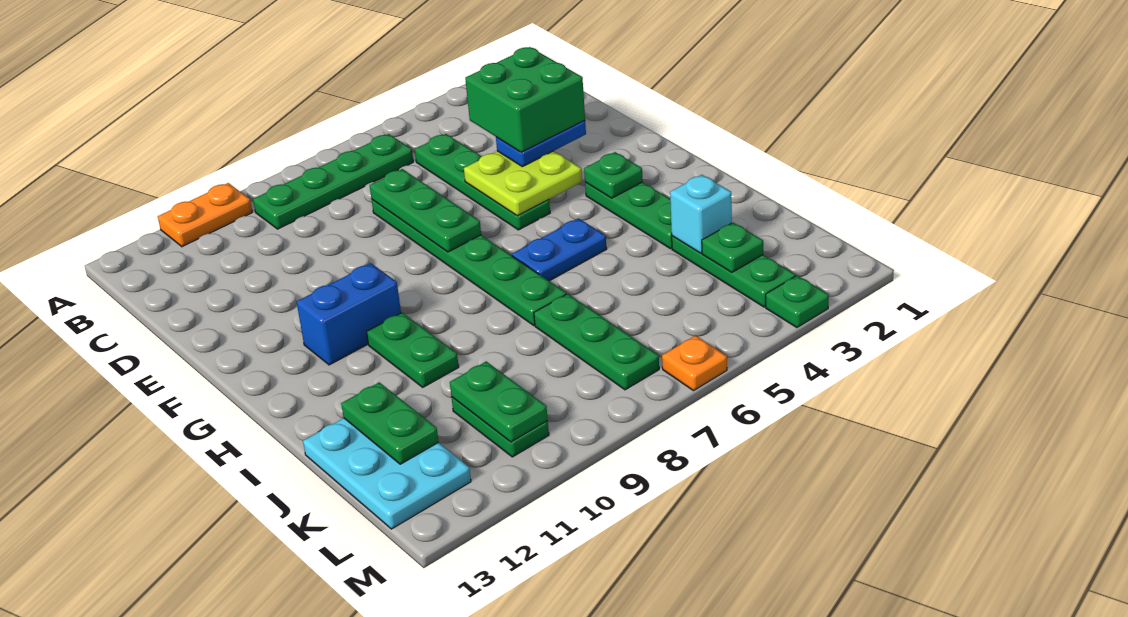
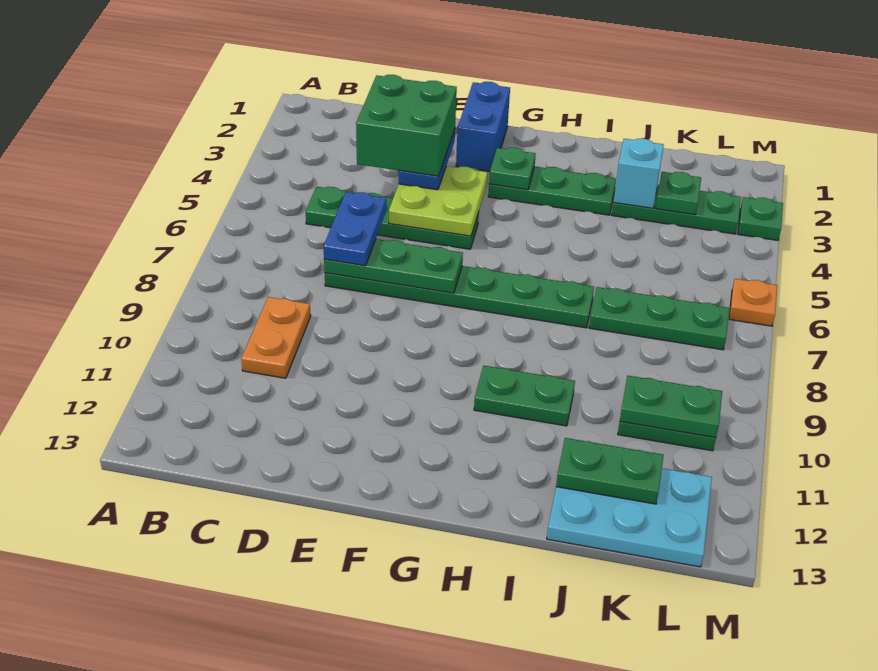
orange plate A10:A11 level 1 -> orange plate C9:C10 level 1
green plate B6:B9 level 1 -> none
blue brick G10:G11 level 1 -> blue brick F1:F2 level 1
blue plate H5:H6 level 1 -> blue plate D6:D7 level 3

